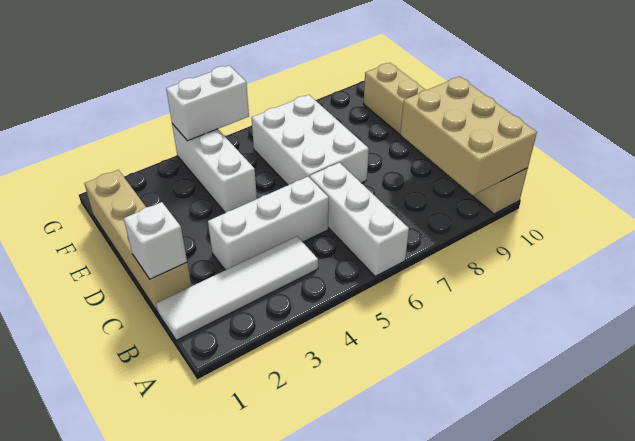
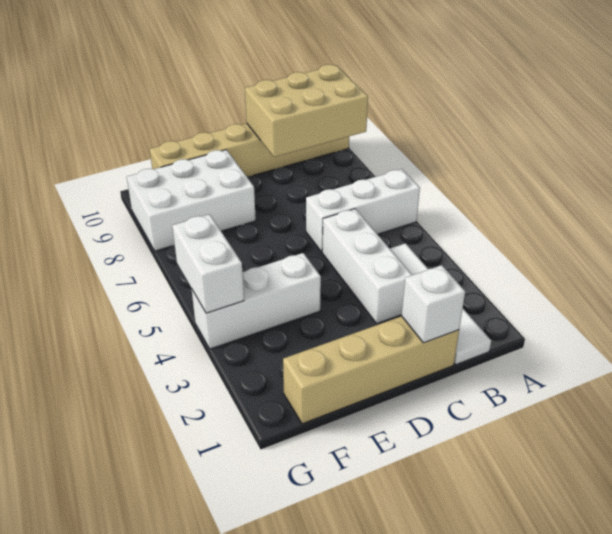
white brick D6:F7 level 1 -> white brick E8:G9 level 1

